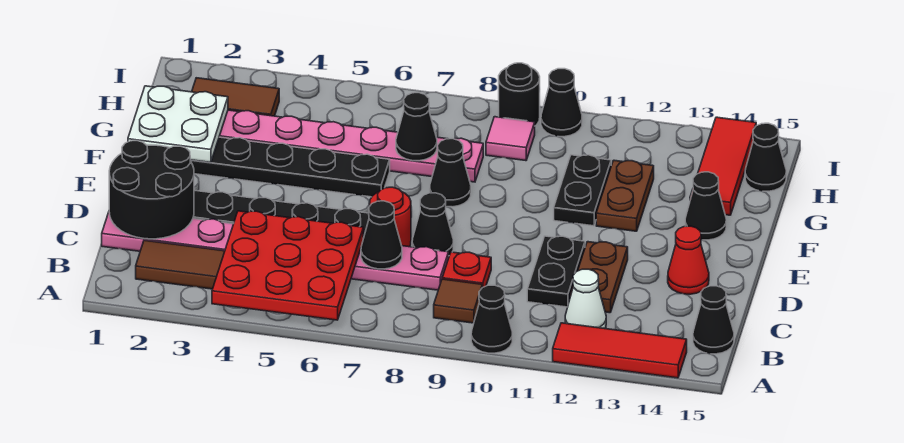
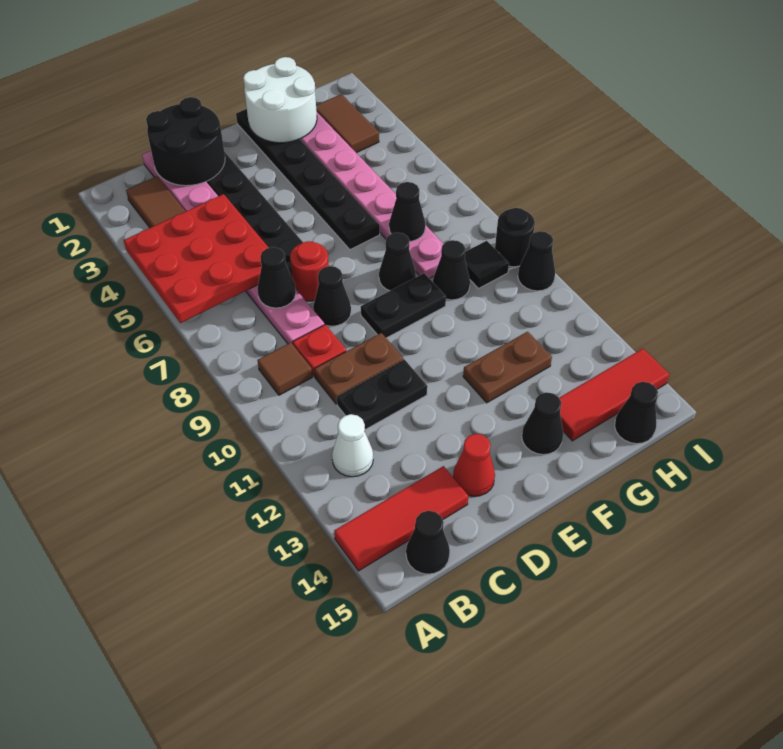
black cone A10 level 1 -> black cone G9 level 1
red tile A12:A14 level 1 -> red tile A14:C14 level 1
brown plate C12:D12 level 1 -> brown plate C10:D10 level 1
white plate F1:G2 level 2 -> white round brick F1:G2 level 2
black plate F11:G11 level 1 -> black plate E9:F9 level 1
pink tile H9 level 1 -> black tile H9 level 1

